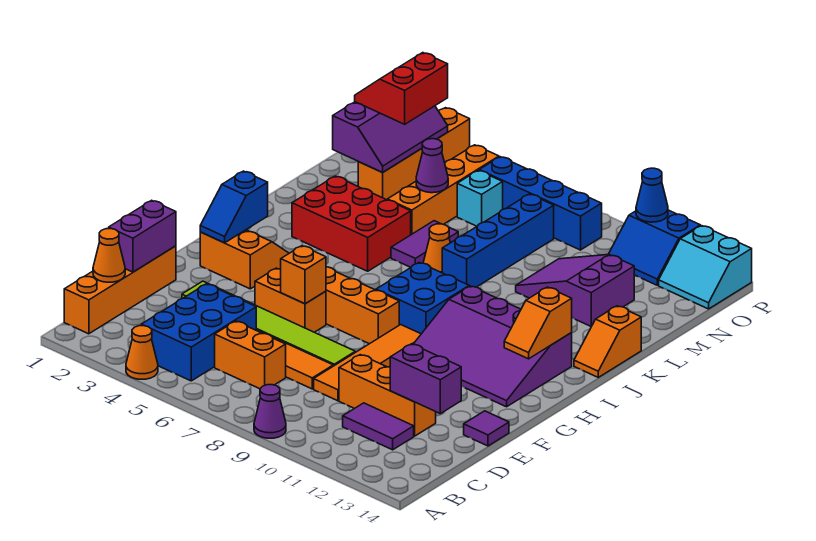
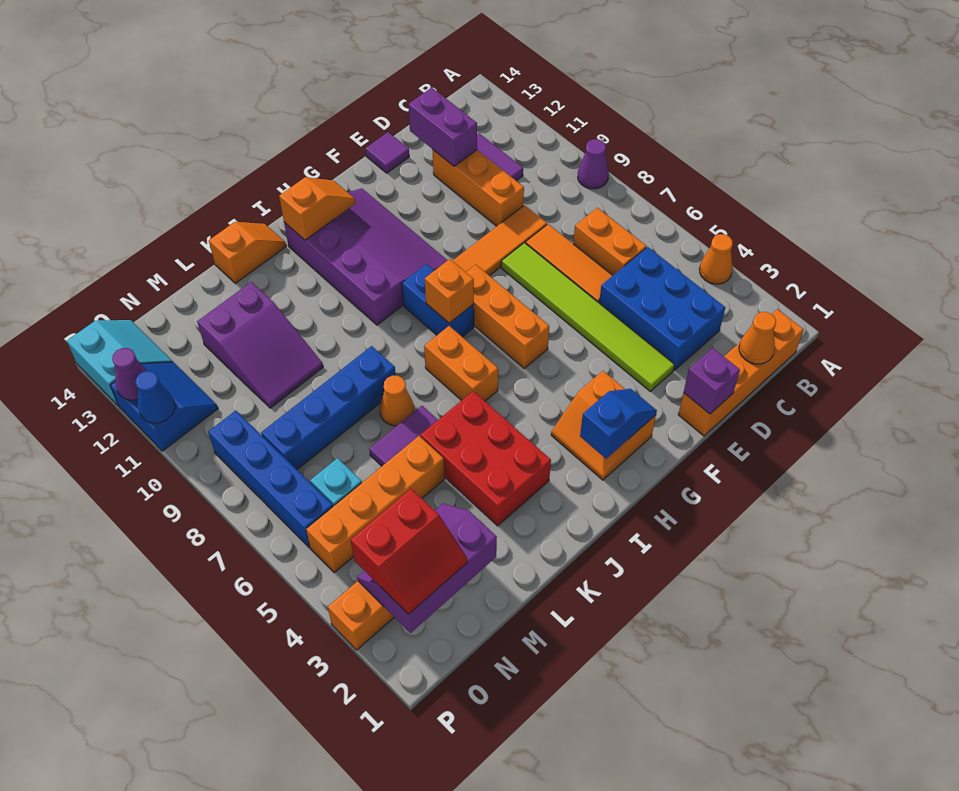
blue brick B4:D5 level 1 -> blue brick C3:D5 level 1
purple brick D1:E1 level 2 -> purple brick E1 level 2
orange brick F5:F6 level 1 -> orange brick I6:I7 level 1
orange brick F6 level 2 -> orange brick H8 level 2
blue brick H8:I9 level 1 -> blue brick H8:H9 level 1
purple cone M5 level 2 -> purple cone P12 level 2

